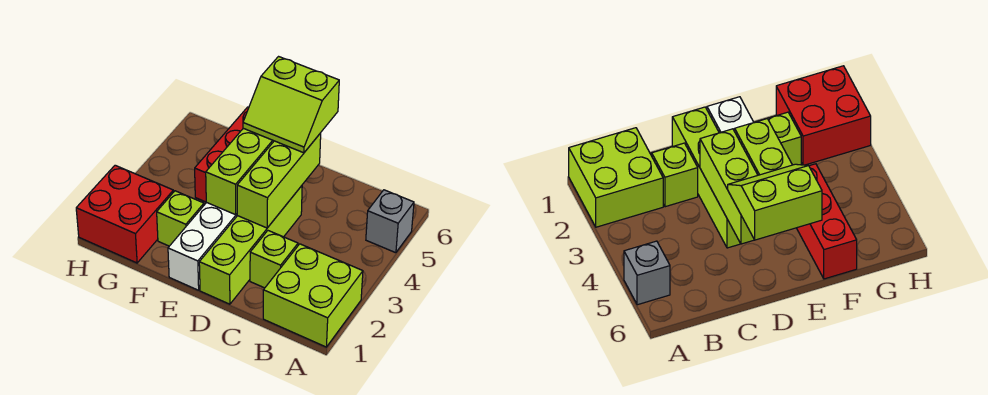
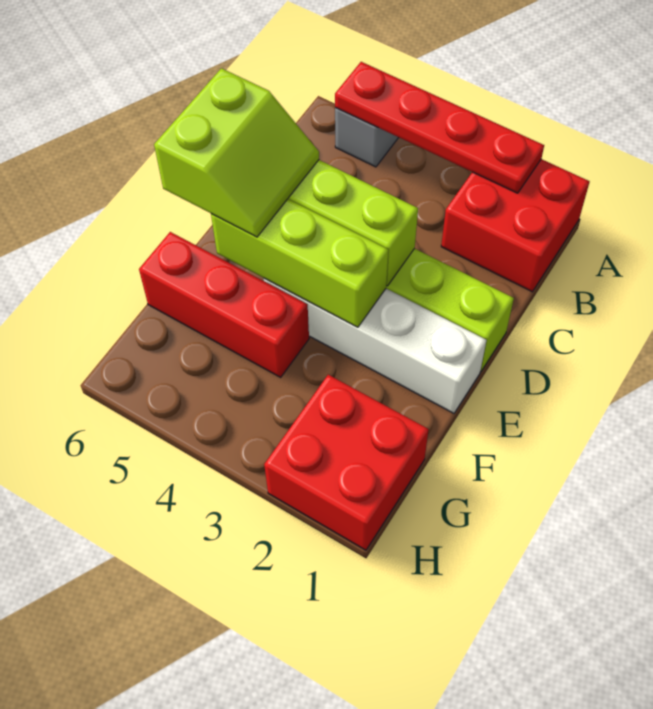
lime brick A1:B2 level 1 -> red brick A1:B2 level 1
none -> red plate A2:A5 level 2
lime brick C2 level 1 -> none
lime brick F2 level 1 -> none

